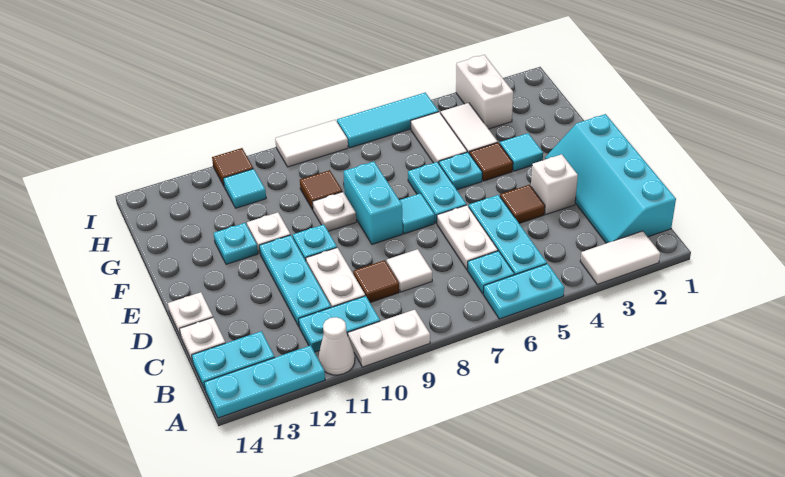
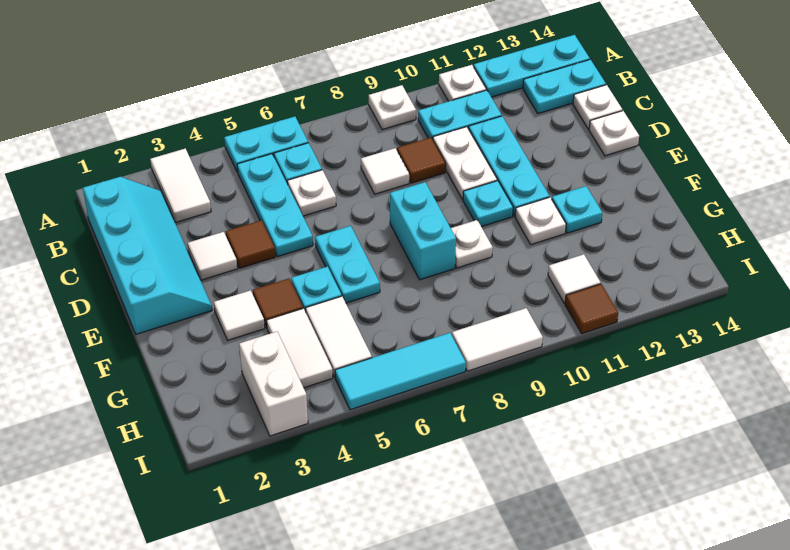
white tile A2:A3 level 1 -> white tile A3:B3 level 1
white plate A9:A10 level 1 -> white plate A9 level 1
white cone A11 level 1 -> white plate A11 level 1
white plate C6:D6 level 1 -> white plate C6 level 1
white brick D3 level 1 -> white tile D3 level 1
cyan tile E7 level 1 -> none
cyan tile F3 level 1 -> white tile F3 level 1
brown tile G9 level 1 -> none
cyan tile H11 level 1 -> white tile H11 level 1

